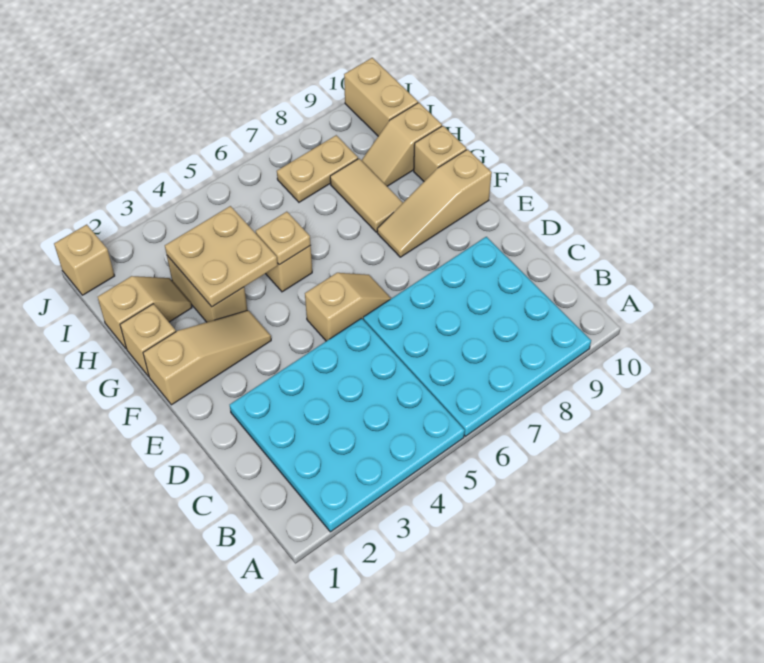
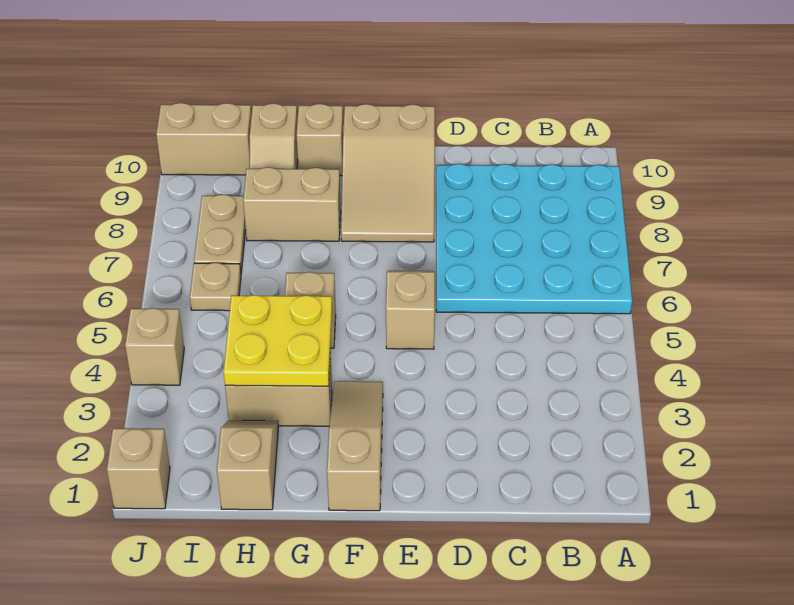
cyan plate A2:D5 level 1 -> none
tan slope F8:F10 level 1 top 10 -> tan slope E8:F10 level 1 top 10
tan brick G1 level 1 -> tan brick J4 level 1
tan plate G3:H4 level 2 -> yellow plate G3:H4 level 2
tan plate G5 level 2 -> tan plate I6 level 1
tan tile G8:H8 level 1 -> tan brick G8:H8 level 1

